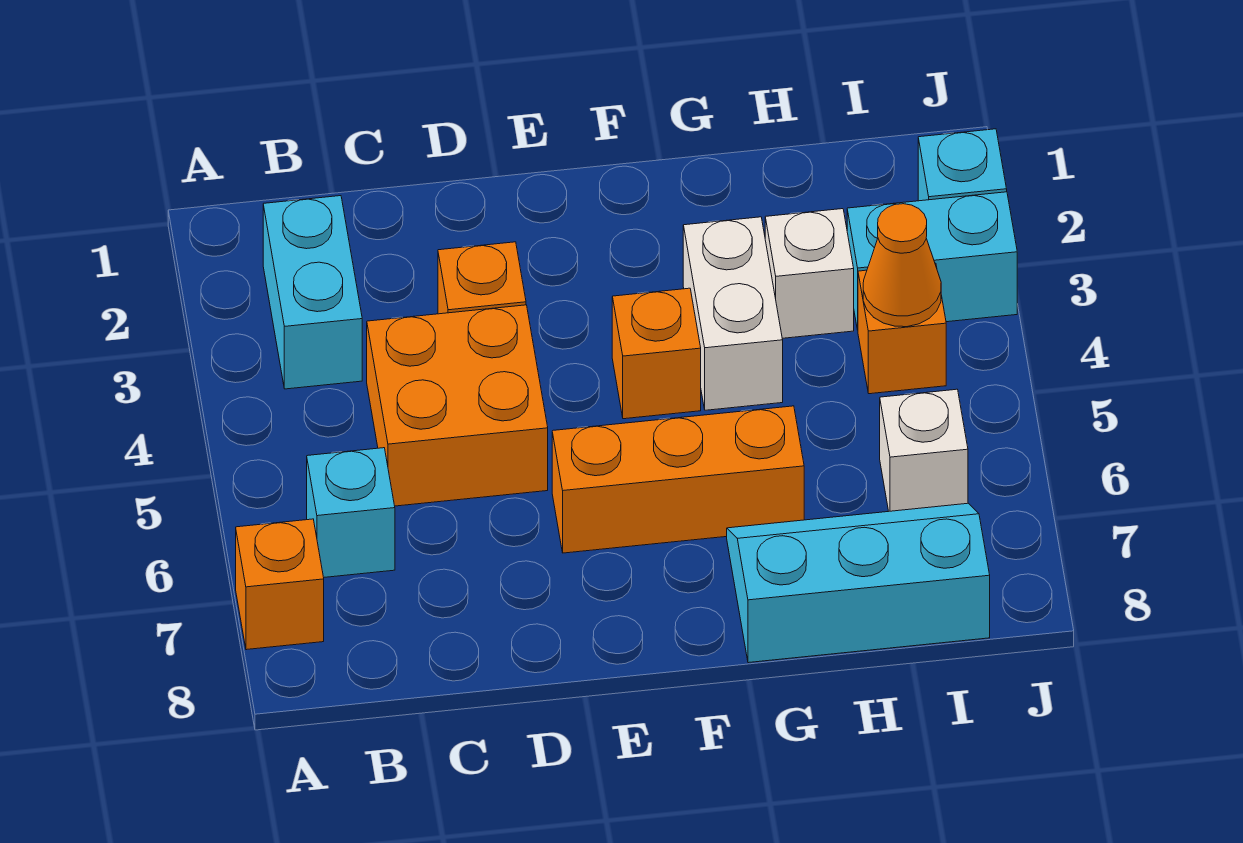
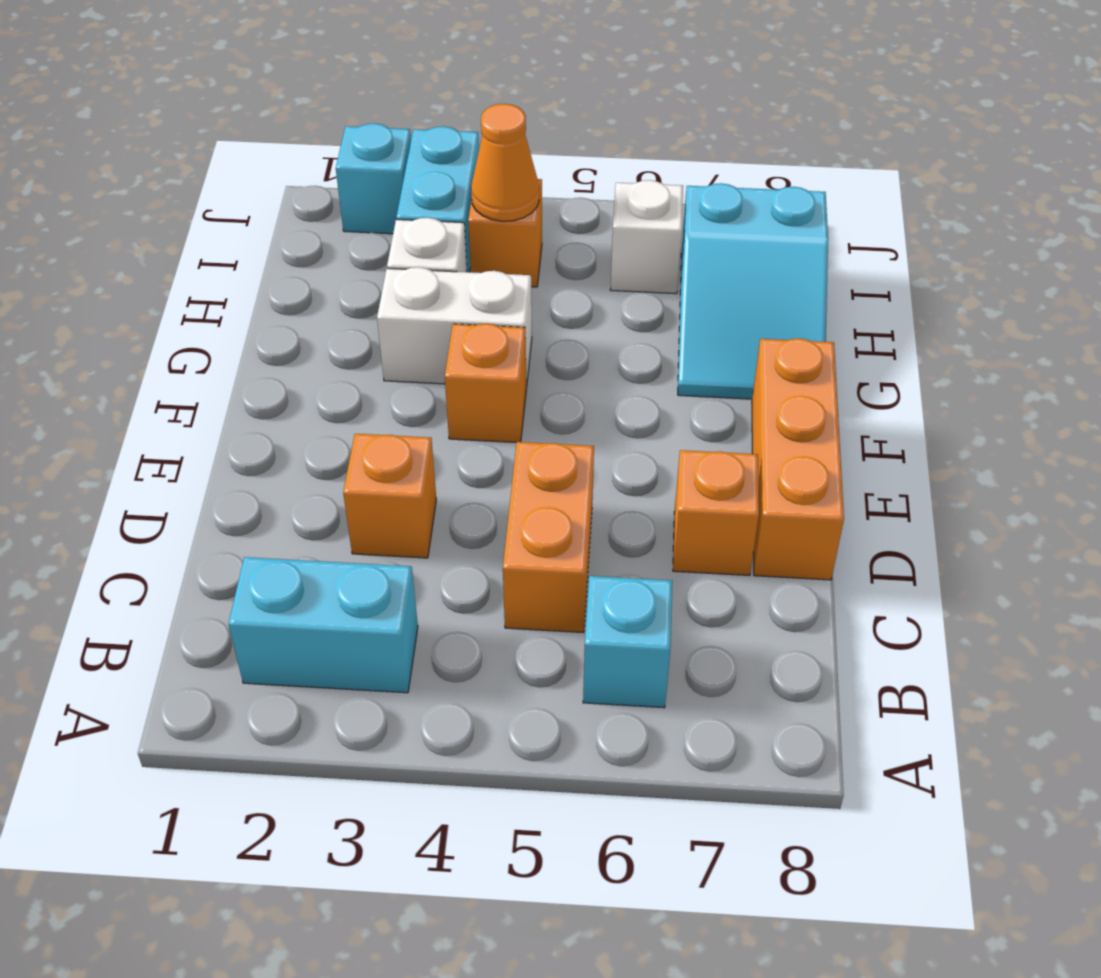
orange brick A7 level 1 -> orange brick D7 level 1
orange brick C4:D5 level 1 -> orange brick C5:D5 level 1
orange brick E6:G6 level 1 -> orange brick D8:F8 level 1
cyan slope G7:I8 level 1 top 8 -> cyan slope G7:I8 level 1 top I

